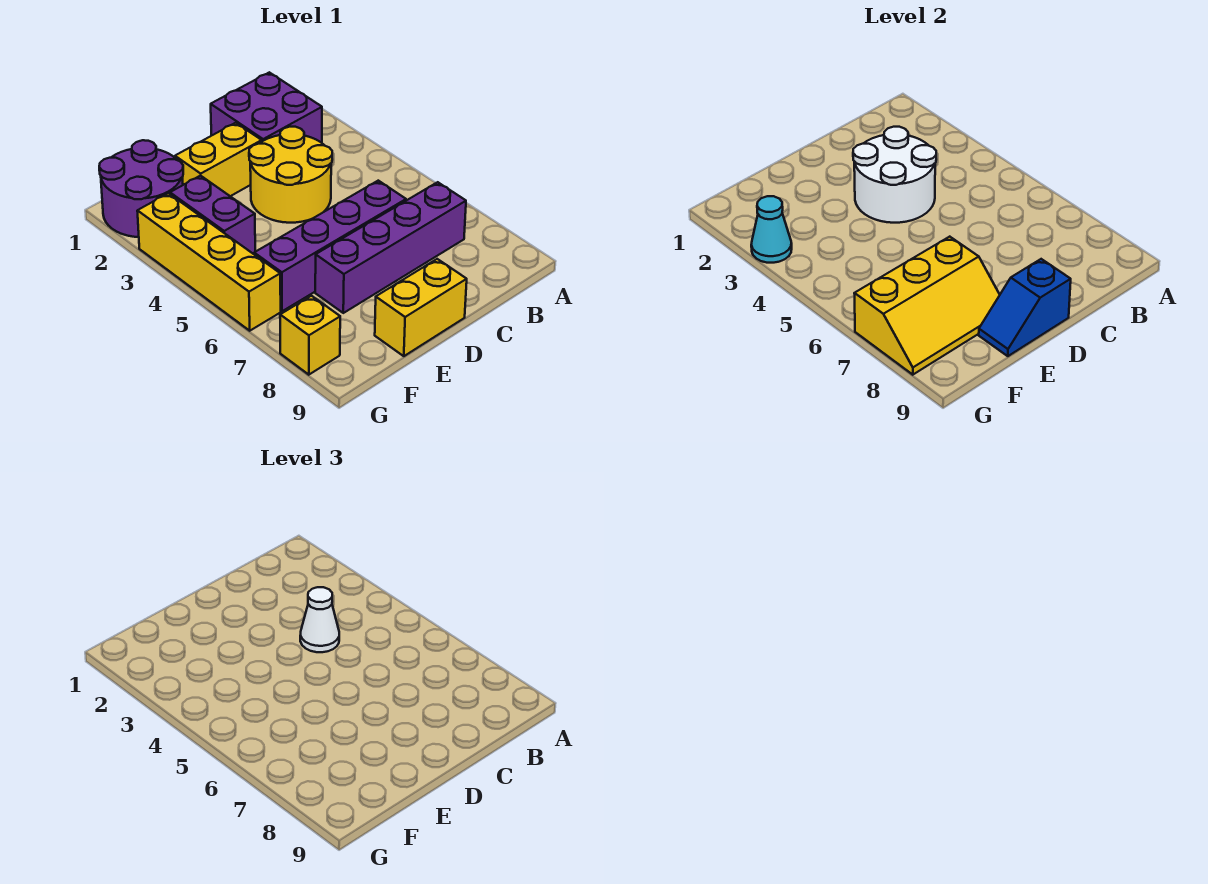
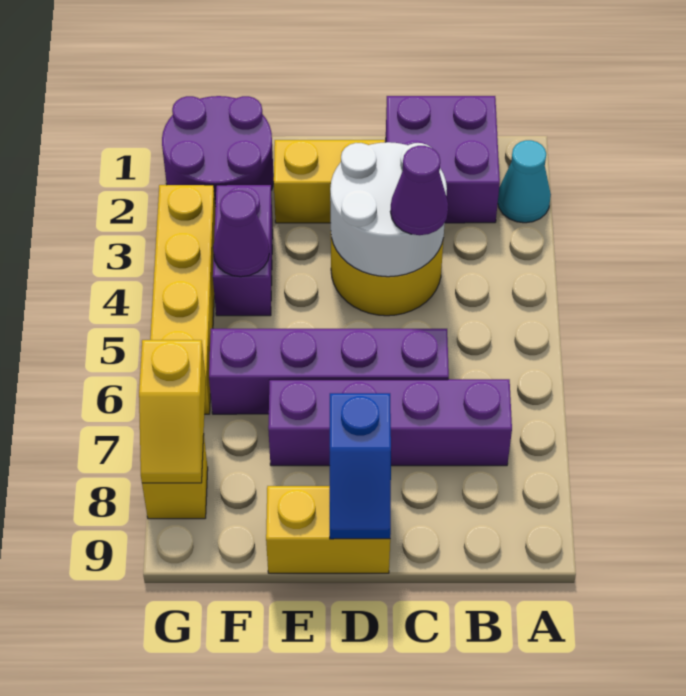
white cone C4 level 3 -> purple cone C4 level 3
blue slope D9:E9 level 2 top D -> blue slope D8:D9 level 2 top 8
yellow slope E7:G8 level 2 top 7 -> yellow slope G7:G8 level 2 top 7
none -> purple cone F4 level 2
cyan cone G3 level 2 -> cyan cone A2 level 1

